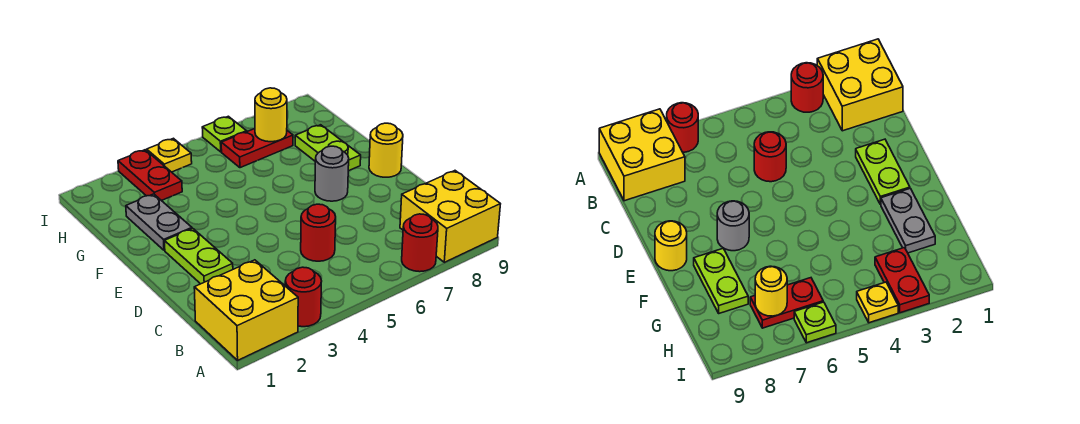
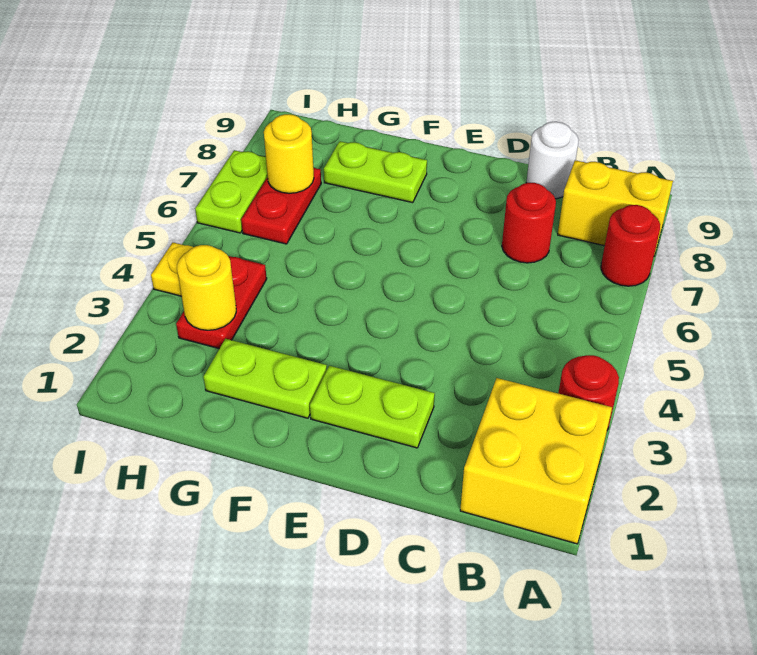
yellow brick A8:B9 level 1 -> yellow brick A8:B8 level 1
red round brick C5 level 1 -> red round brick C7 level 1
none -> white round brick C9 level 1
grey round brick E7 level 1 -> none
yellow round brick E9 level 1 -> yellow round brick H3 level 2
grey plate F2:G2 level 1 -> lime plate F2:G2 level 1
red plate H3:I3 level 1 -> red plate H3:H4 level 1
lime plate I6 level 1 -> lime plate I6:I7 level 1

